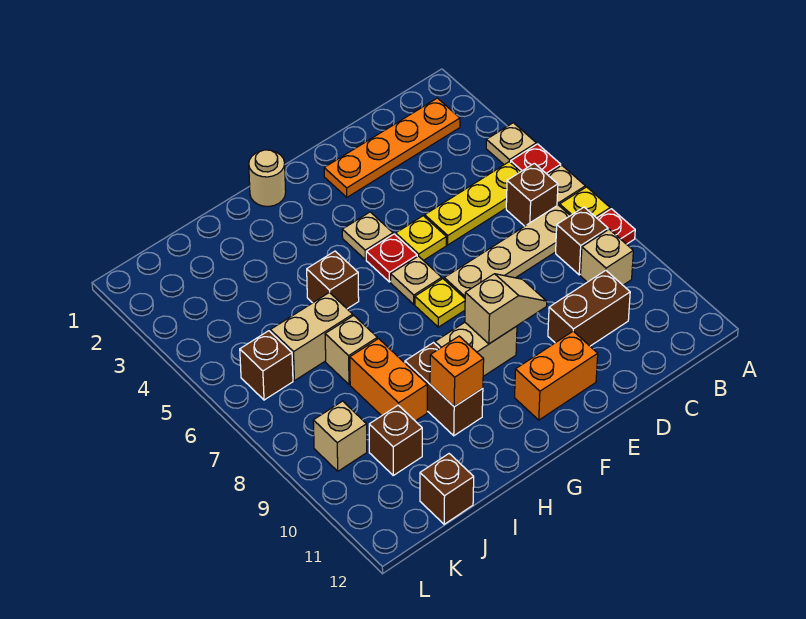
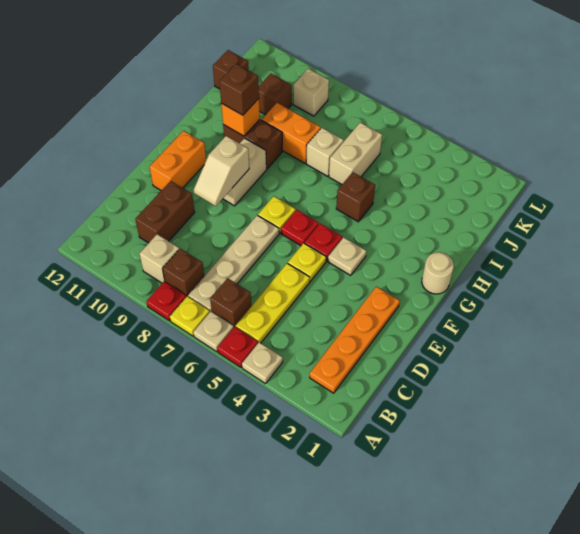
tan plate F6 level 1 -> red plate F6 level 1
brown brick K6 level 1 -> brown brick H10 level 3

